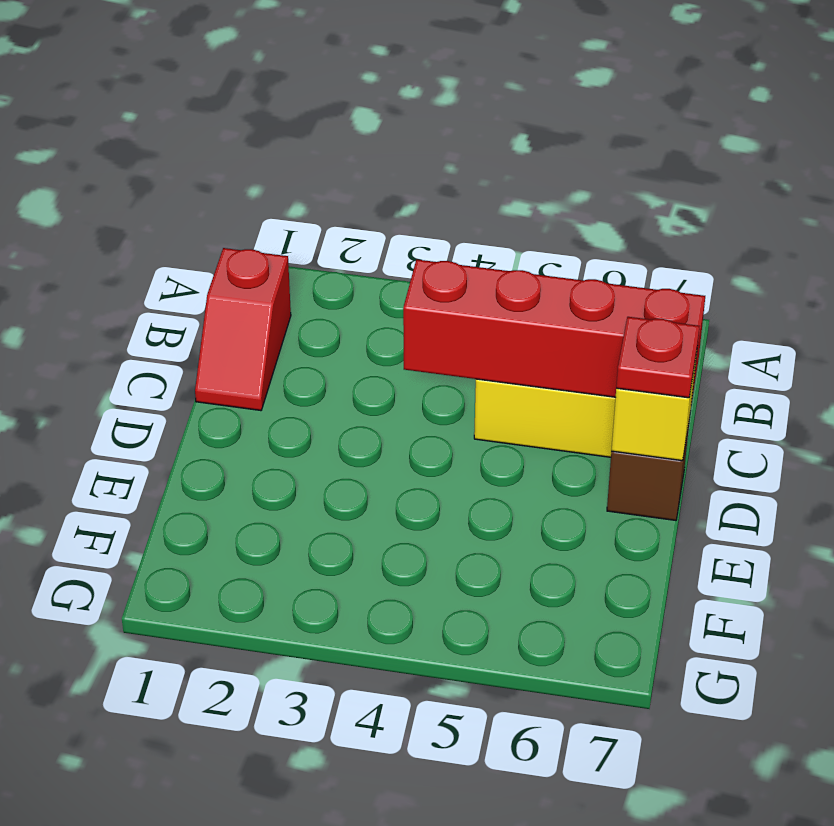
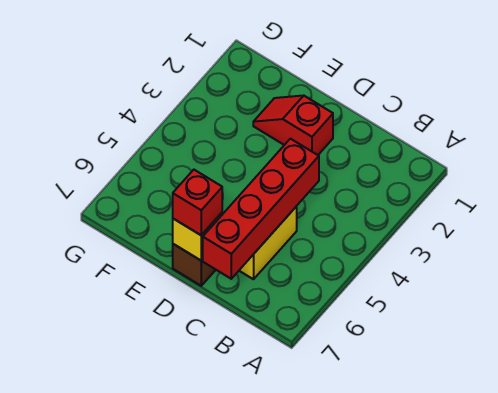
red slope B1:C1 level 1 top B -> red slope D2:E2 level 1 top D
red plate D7 level 3 -> red brick D7 level 3

